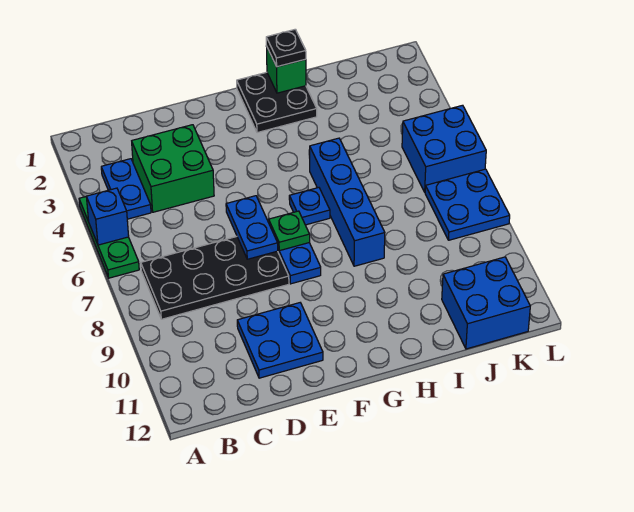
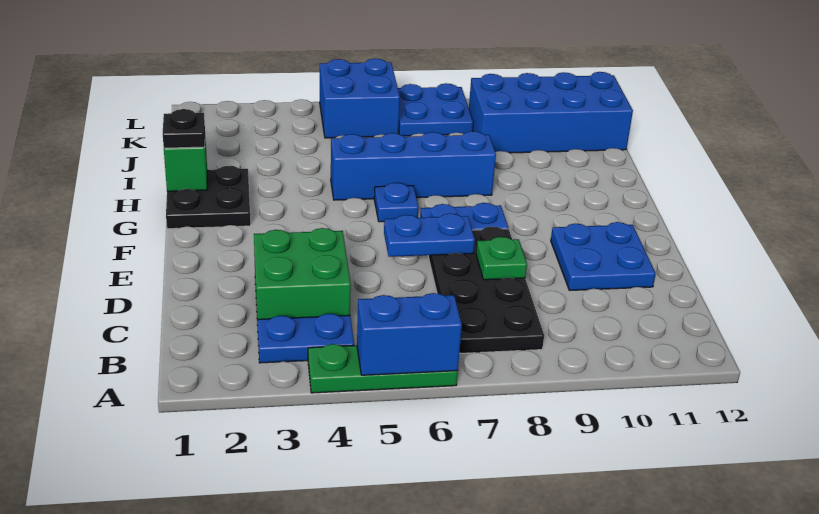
blue brick A5 level 2 -> blue brick A5:A6 level 2
green plate F7 level 2 -> green plate D8 level 2
blue brick J11:K12 level 1 -> blue brick J9:K12 level 1

